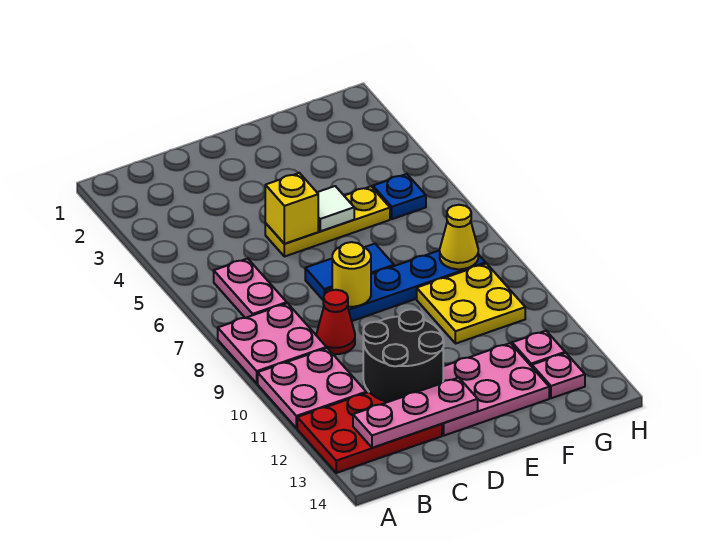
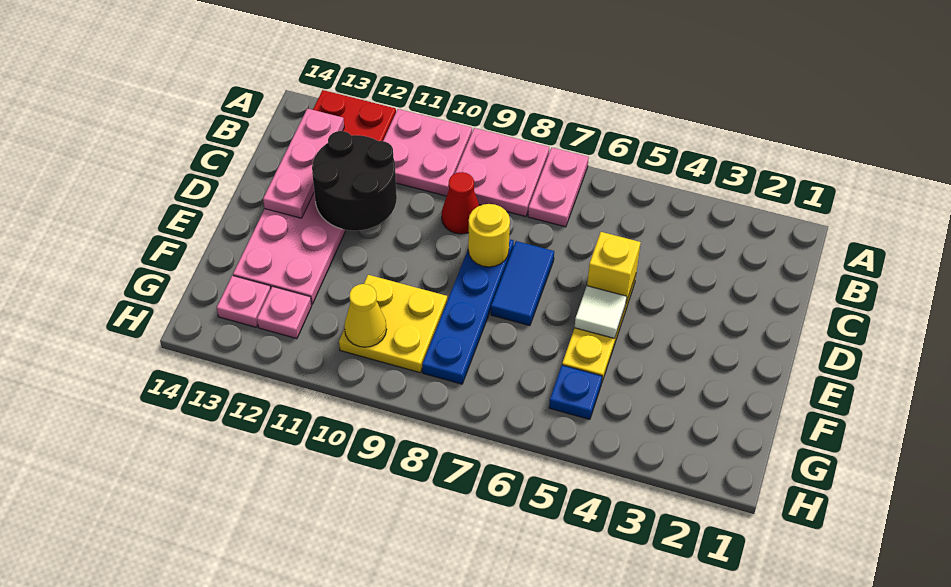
pink plate B6:B7 level 1 -> pink plate A7:B7 level 1
yellow cone G8 level 2 -> yellow cone G10 level 2

